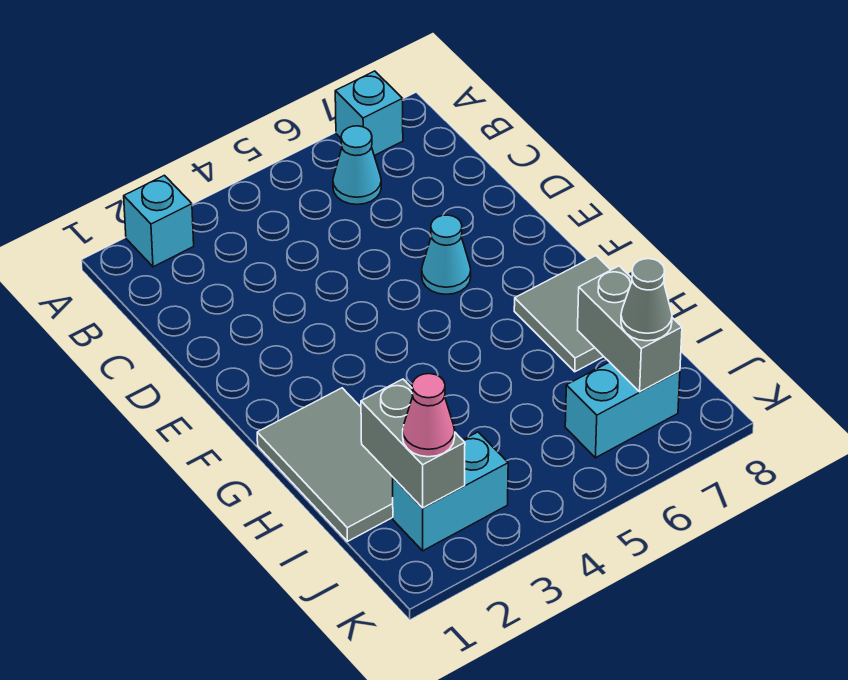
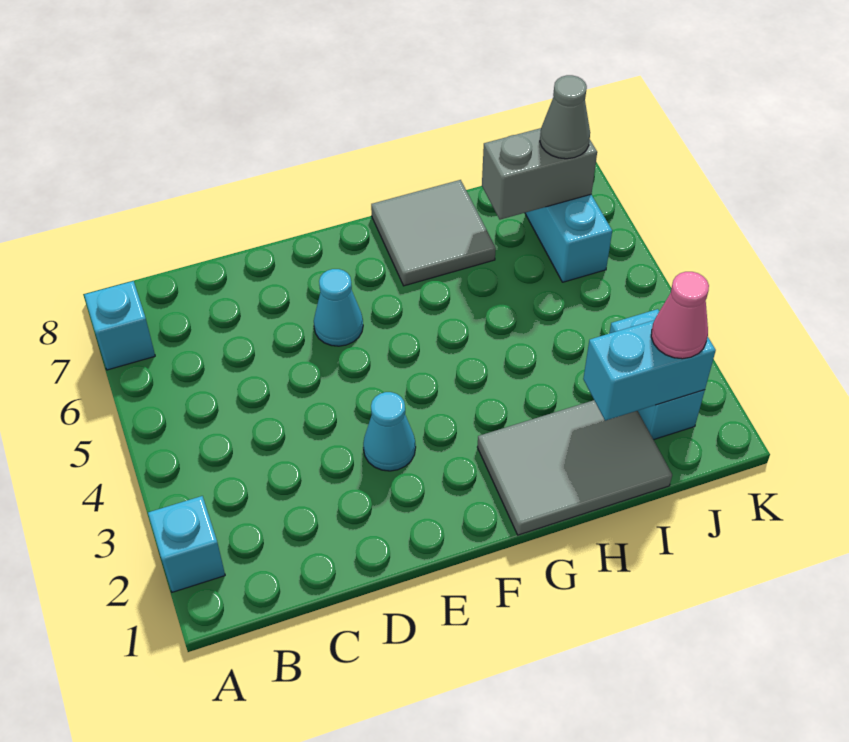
cyan cone B6 level 1 -> cyan cone E3 level 1
grey brick I2:J2 level 2 -> cyan brick I2:J2 level 2

